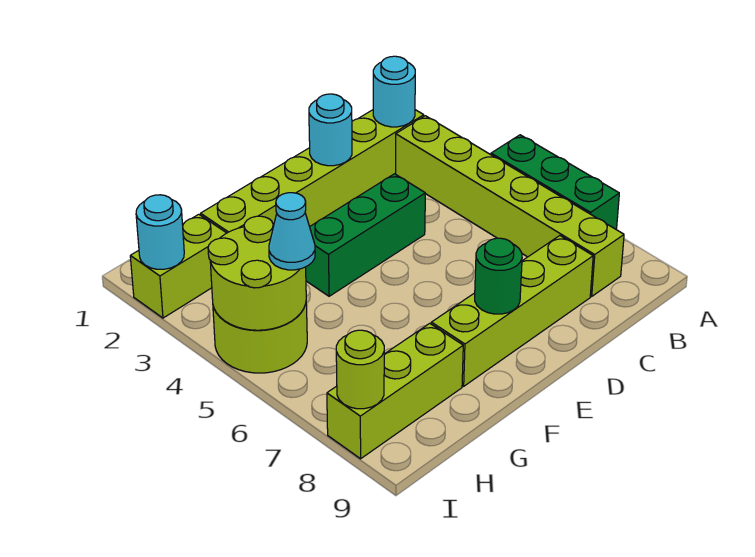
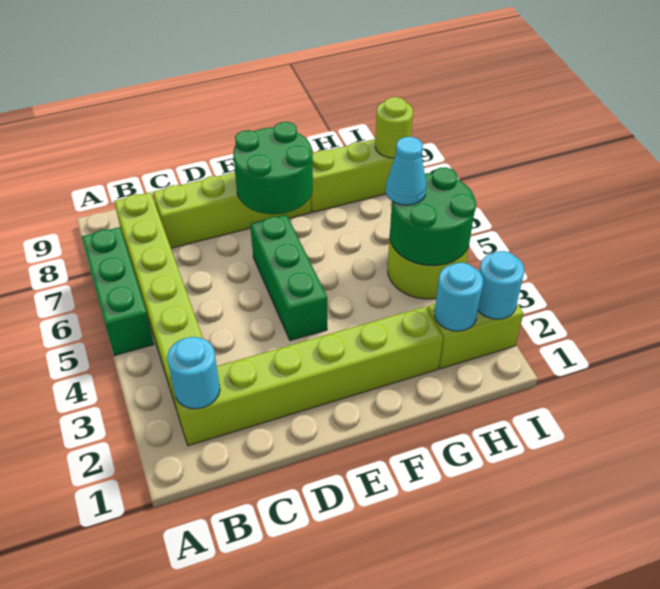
cyan round brick D2 level 2 -> cyan round brick H2 level 2
green brick D4:F4 level 1 -> green brick E4:E6 level 1
green round brick E8 level 2 -> green round brick E7:F8 level 2
lime round brick H4:I5 level 2 -> green round brick H4:I5 level 2

